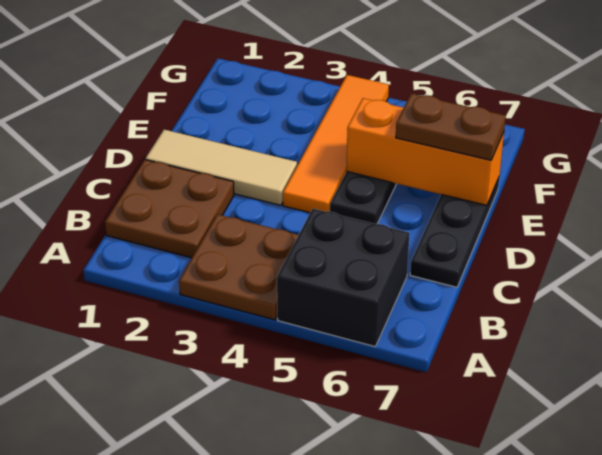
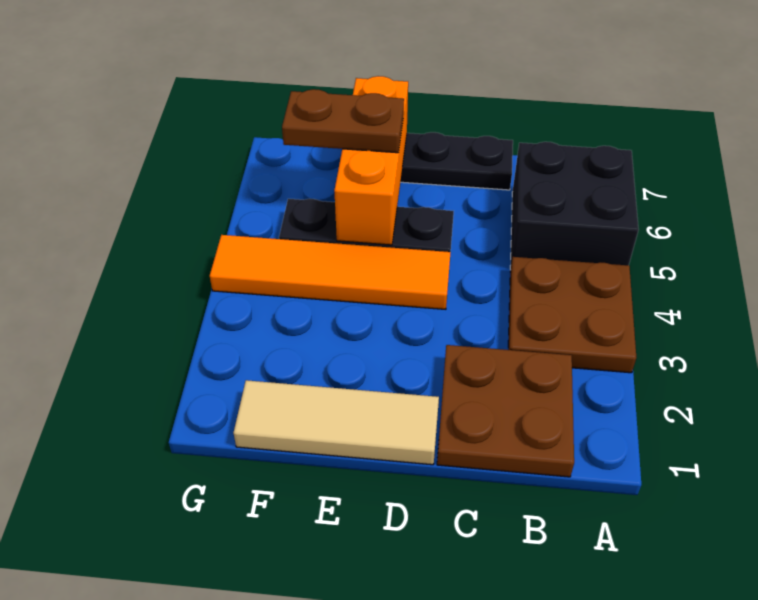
tan tile D1:D3 level 1 -> tan tile D1:F1 level 1
brown plate E6:E7 level 3 -> brown plate E6:F6 level 3

